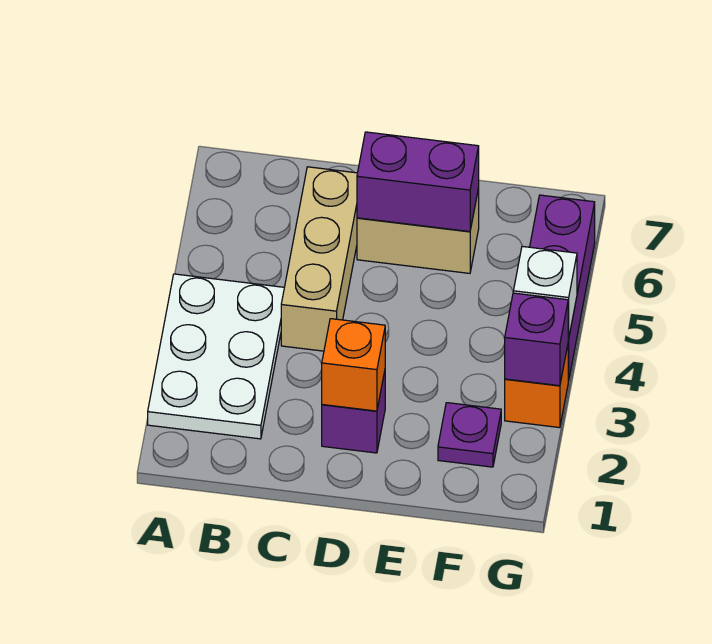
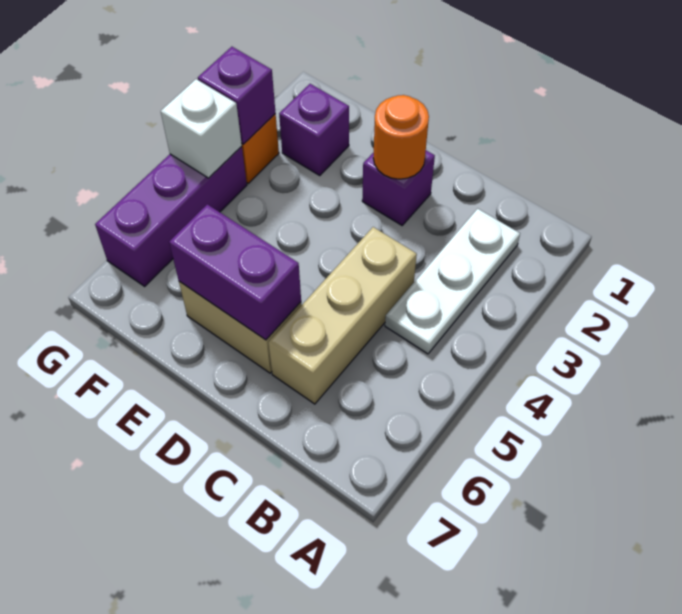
white plate A2:B4 level 1 -> white plate B2:B4 level 1
orange brick D2 level 2 -> orange round brick D2 level 2
purple plate F2 level 1 -> purple brick F2 level 1

